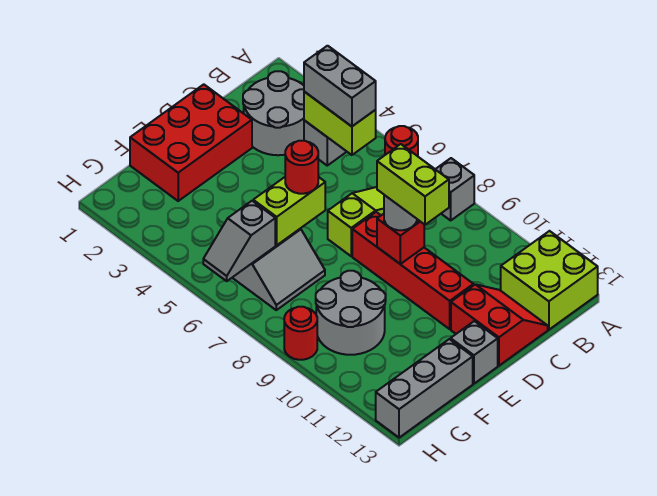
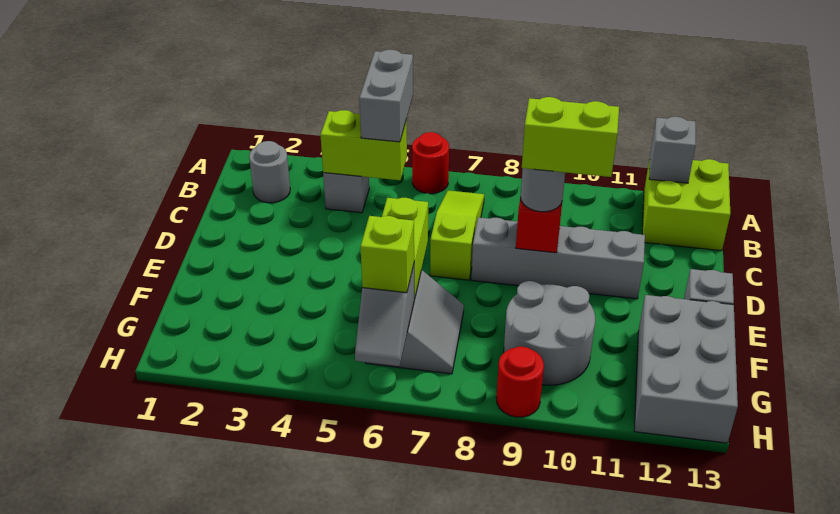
grey brick A8 level 1 -> grey brick A12 level 2
grey round brick B2:C3 level 1 -> grey round brick B2 level 1
grey brick B4:B5 level 3 -> grey brick A5:B5 level 3
red slope C12:D13 level 1 top D -> none
red brick D1:F2 level 1 -> none
red brick D8:D11 level 1 -> grey brick D8:D11 level 1
red round brick E6 level 3 -> none
grey brick F13:H13 level 1 -> grey brick F12:H13 level 1
none -> lime brick G6 level 3

